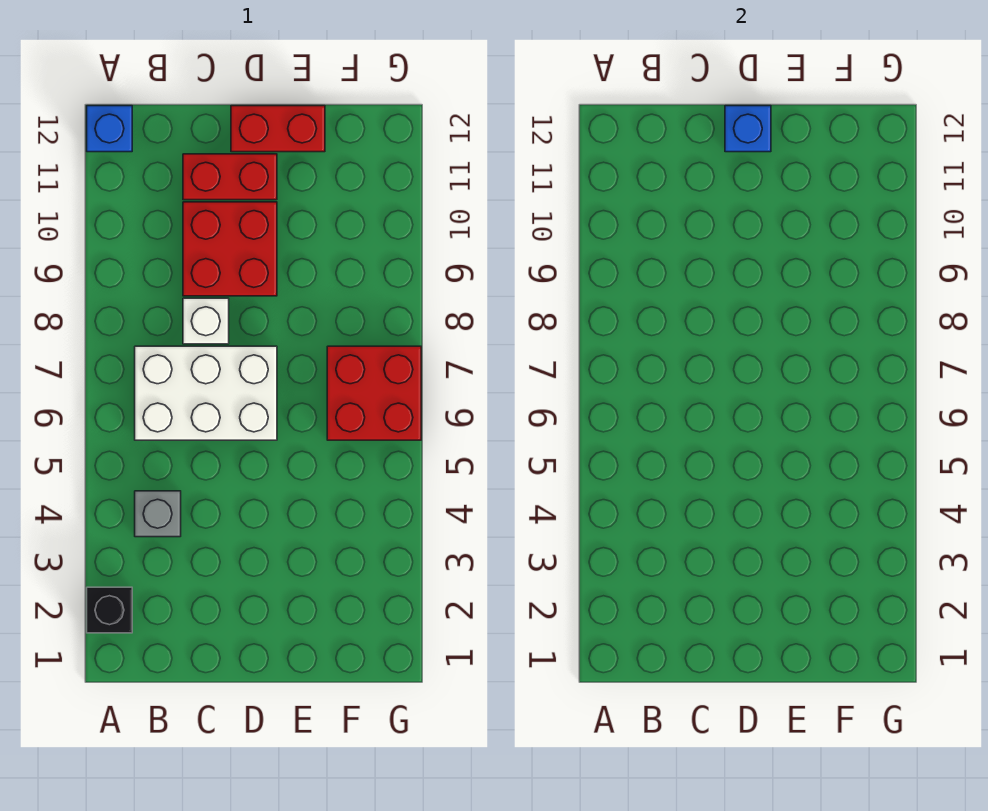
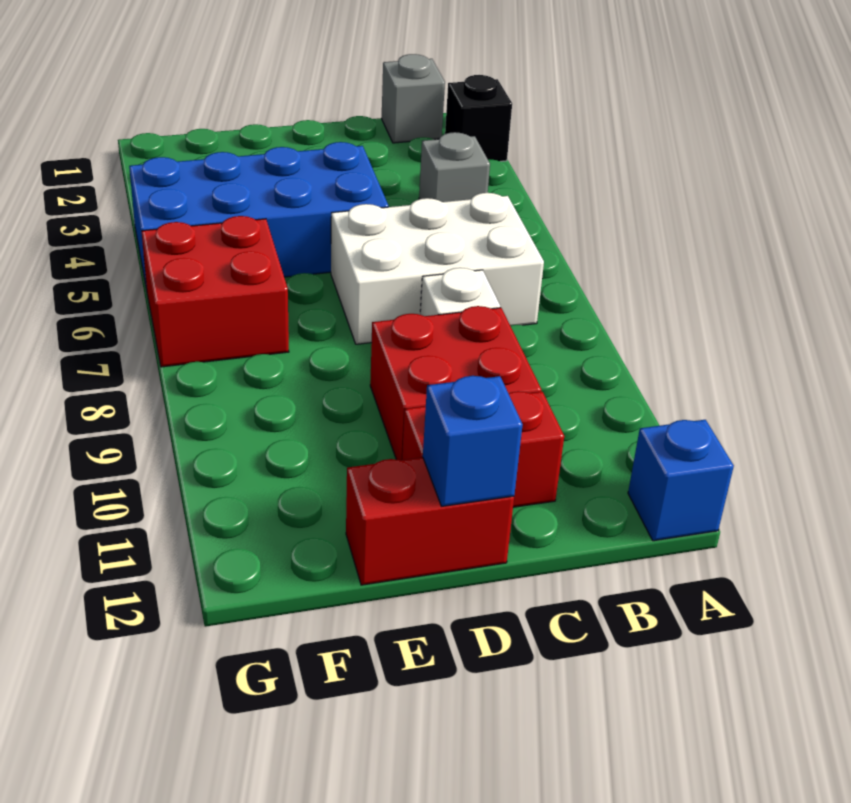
none -> grey brick B1 level 1
none -> blue brick D4:G5 level 1

